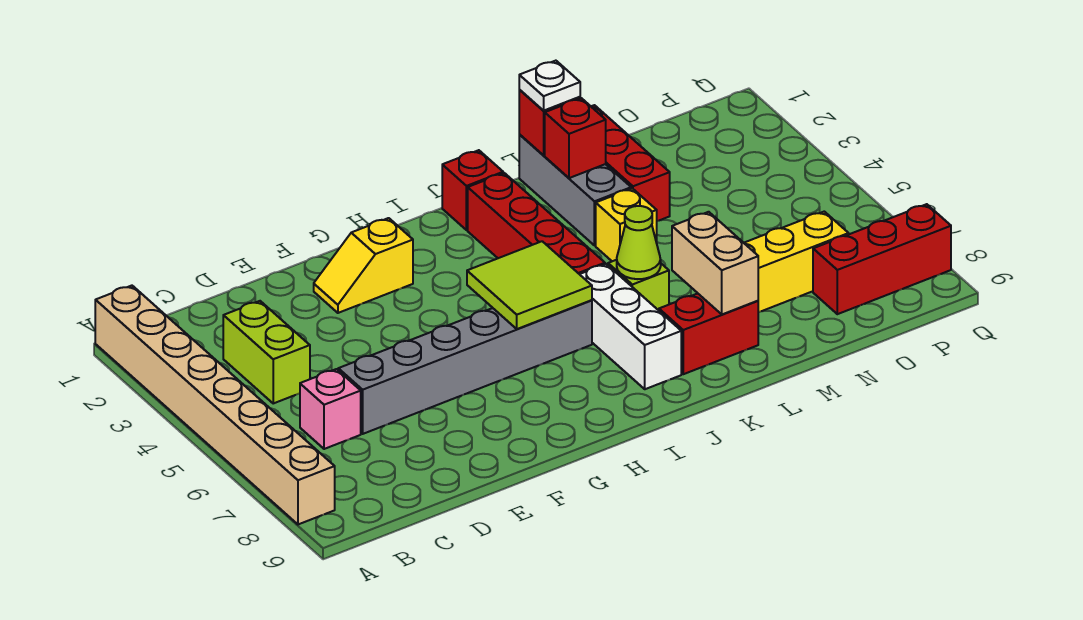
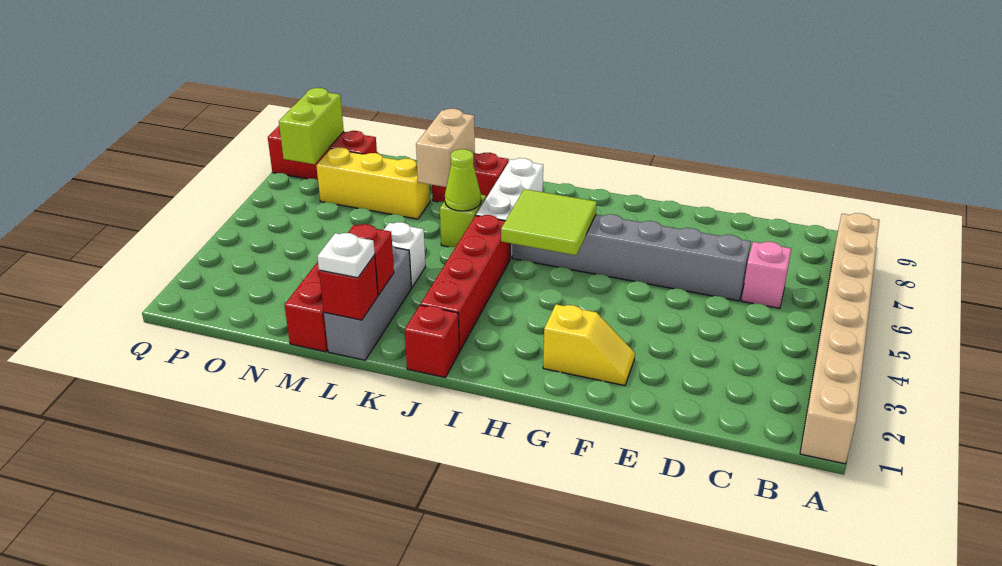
lime brick C3:C4 level 1 -> lime brick P7:P8 level 2
yellow brick L4 level 1 -> white brick L4 level 1

